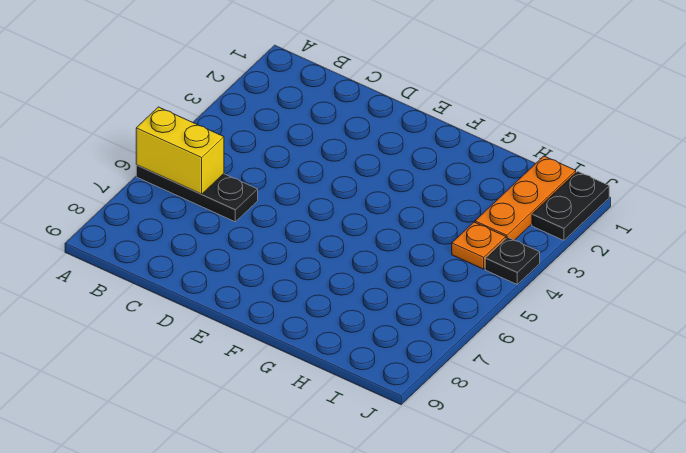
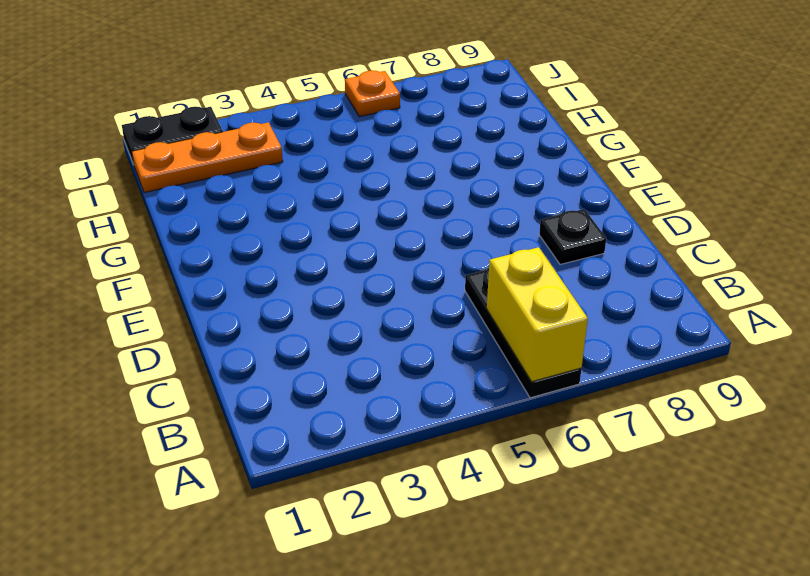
orange plate I4 level 1 -> orange plate J6 level 1
black plate J4 level 1 -> black plate D8 level 1

